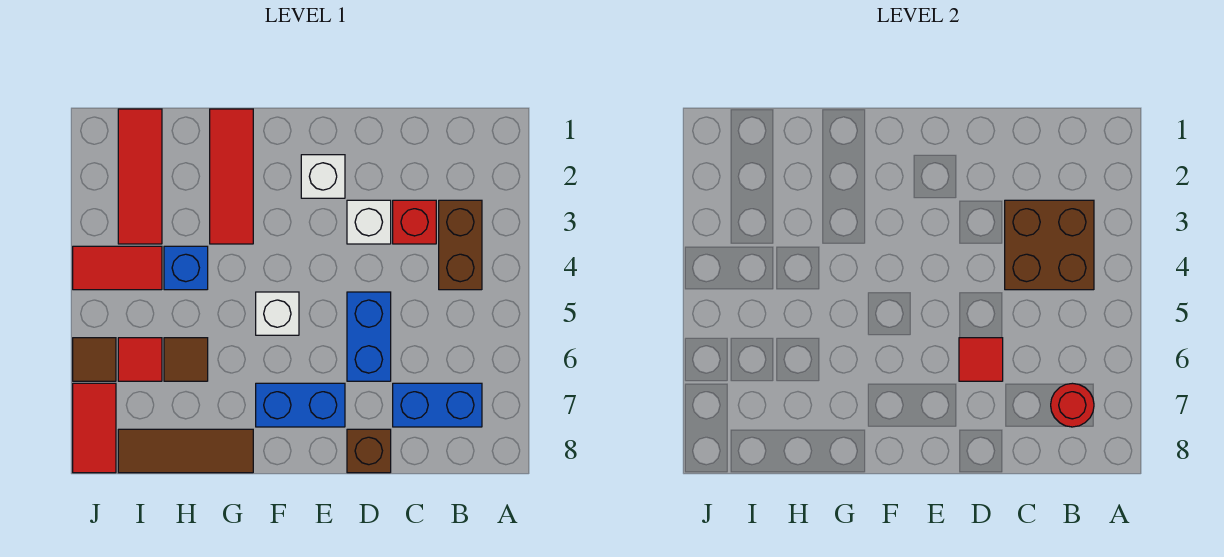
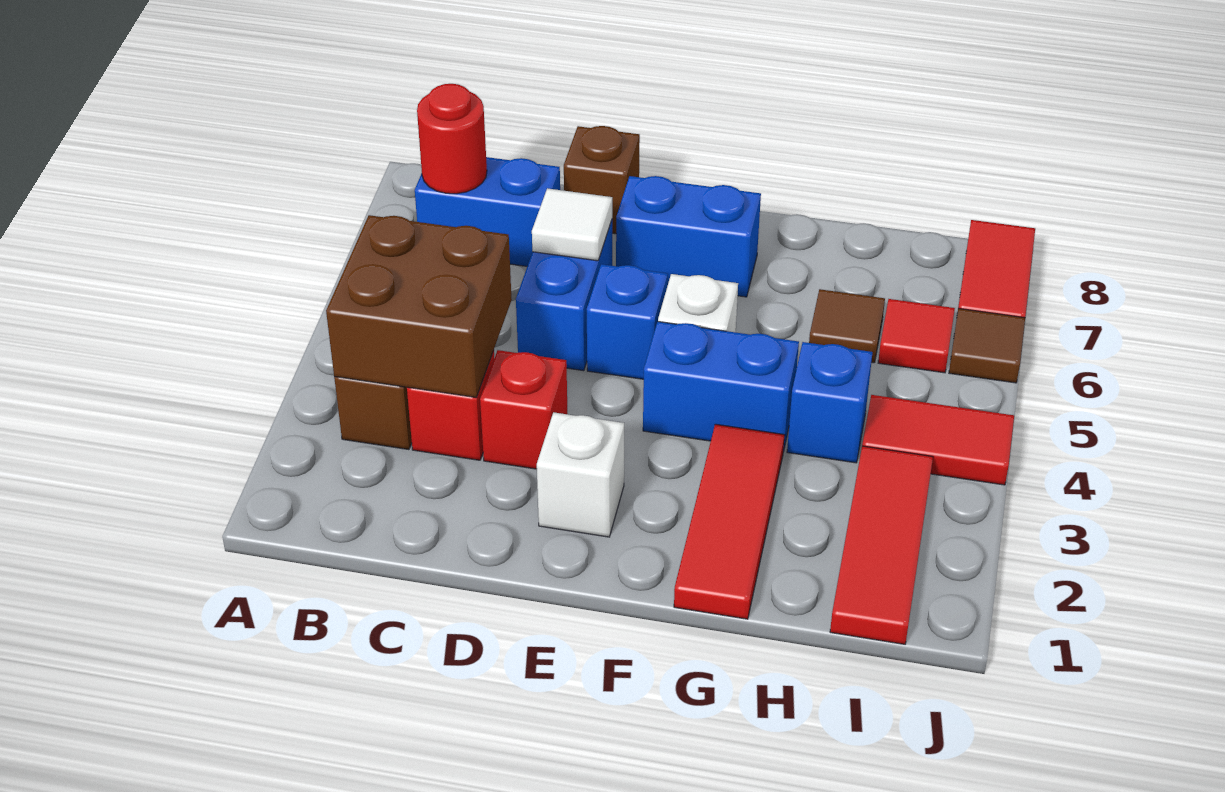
white brick D3 level 1 -> red brick D3 level 1
red tile D6 level 2 -> white tile D6 level 2
none -> blue brick E5 level 1
none -> blue brick F4:G4 level 1
brown tile G8:I8 level 1 -> none

